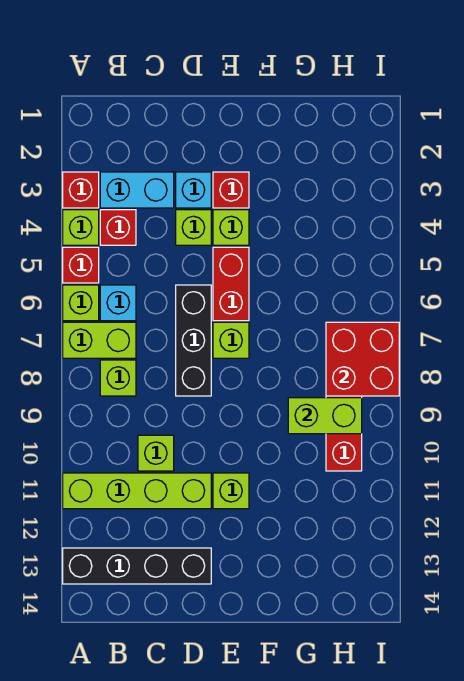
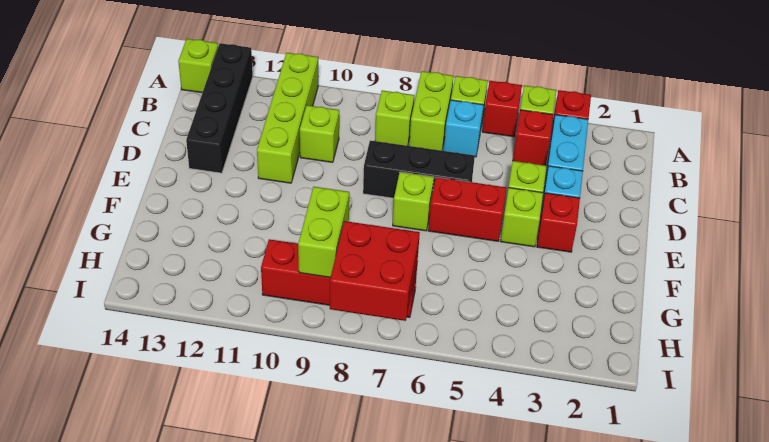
lime brick E11 level 1 -> lime brick A14 level 1

